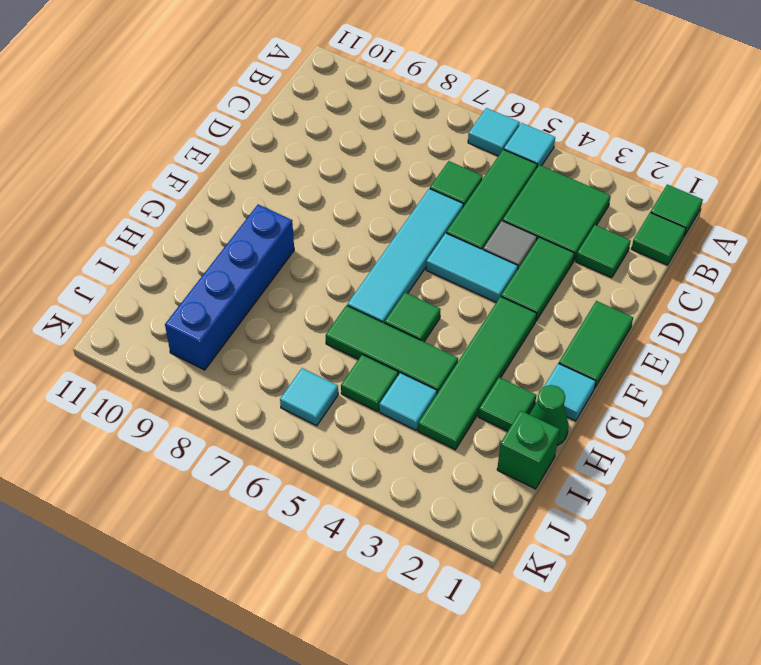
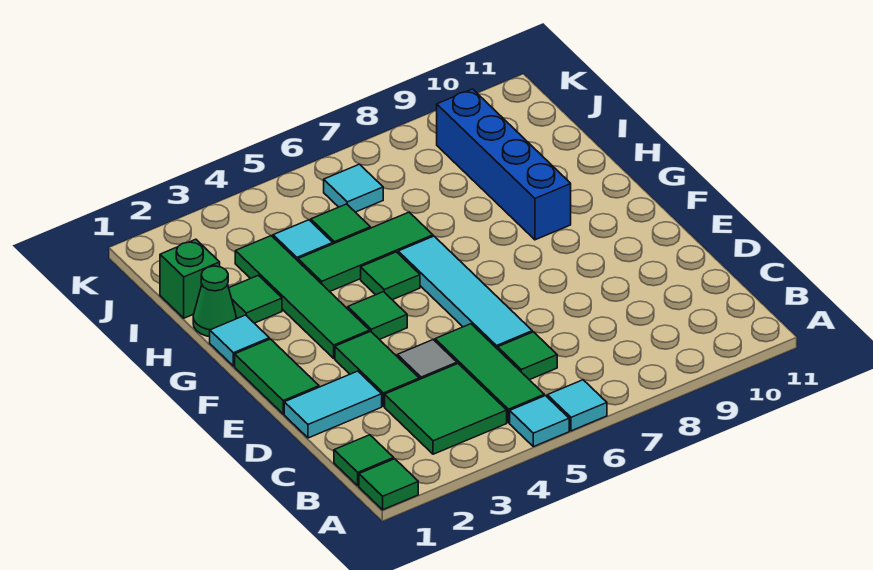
green tile C2 level 1 -> green tile F4 level 1
cyan tile E4:E5 level 1 -> cyan tile D1:D2 level 1

